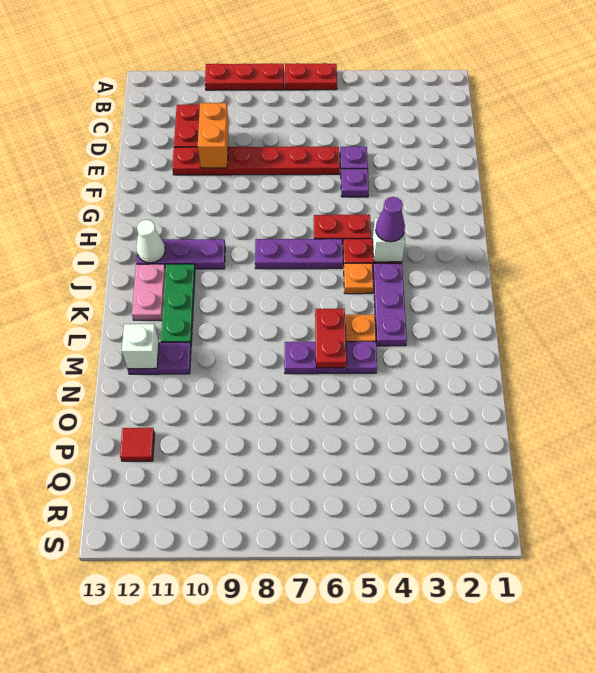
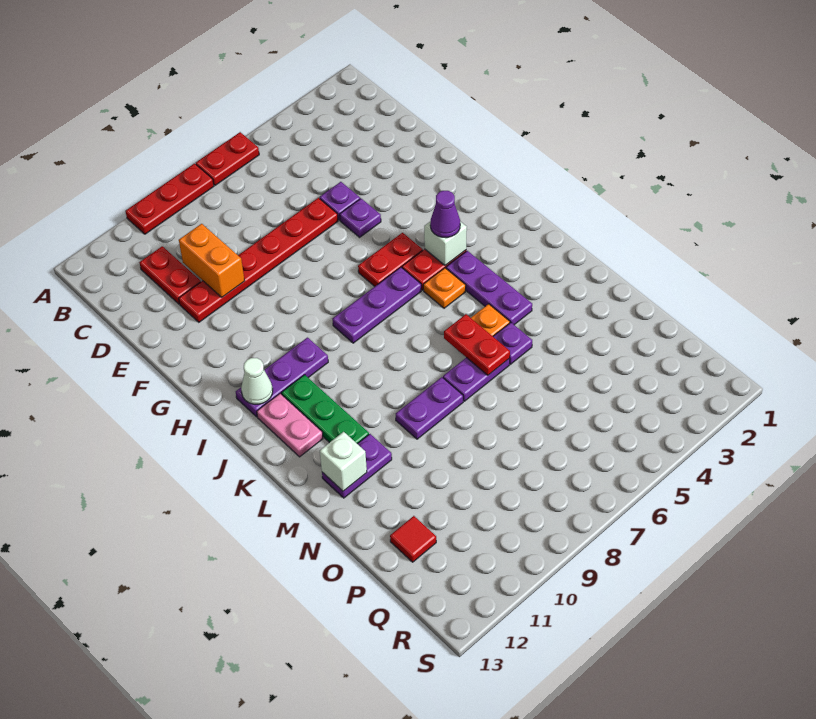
none -> purple plate M8:M9 level 1

